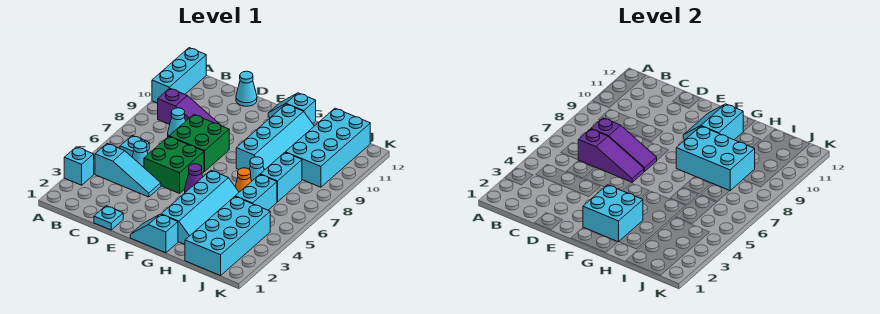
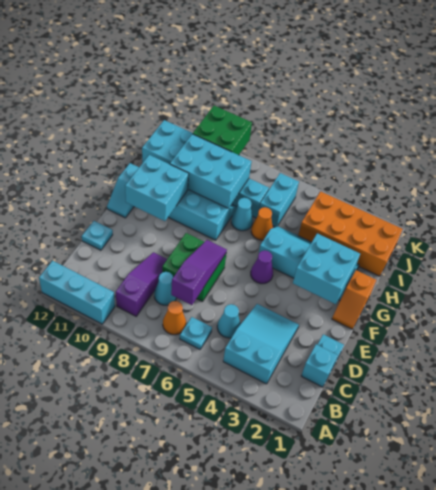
cyan brick A3 level 1 -> cyan brick C1 level 1
cyan slope B4:D4 level 1 top B -> cyan slope B3:D4 level 1 top B
none -> orange cone B7 level 1
purple slope C6:E6 level 2 top C -> none
green brick D5:E6 level 1 -> green brick J9:K10 level 2
cyan cone D12 level 1 -> cyan plate D12 level 1
cyan slope F1:G1 level 1 top G -> orange slope F1:G1 level 1 top G
cyan slope F10:G11 level 2 top G -> cyan brick F10:G11 level 2
cyan brick G8:I9 level 2 -> cyan brick H8:I10 level 2
cyan brick I1:J4 level 1 -> orange brick I1:J4 level 1
cyan brick I5:I6 level 1 -> cyan brick I6:J6 level 1

